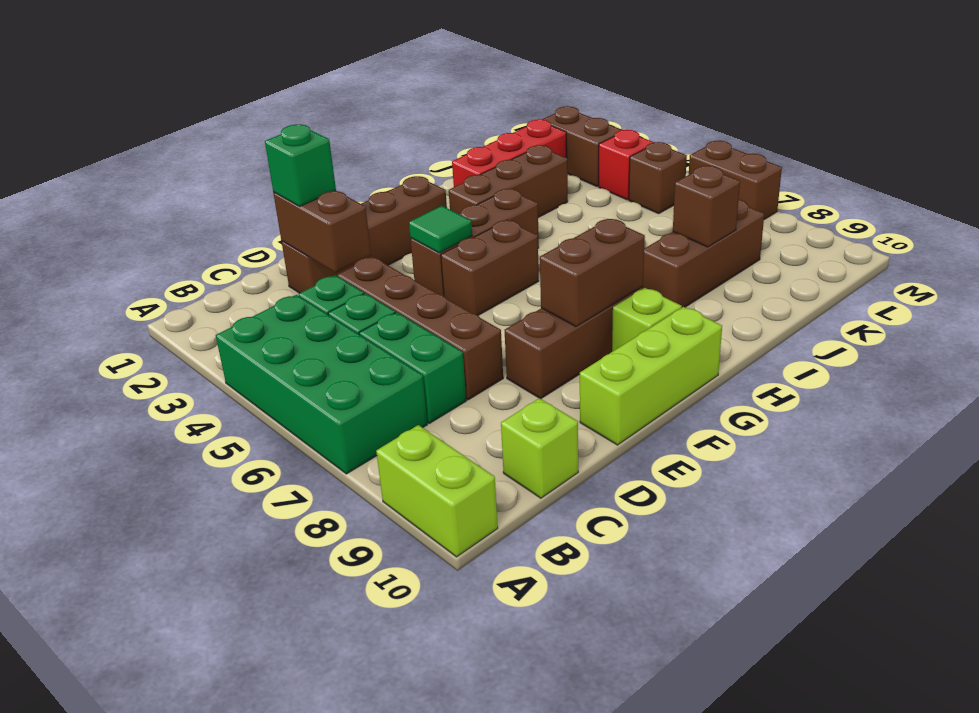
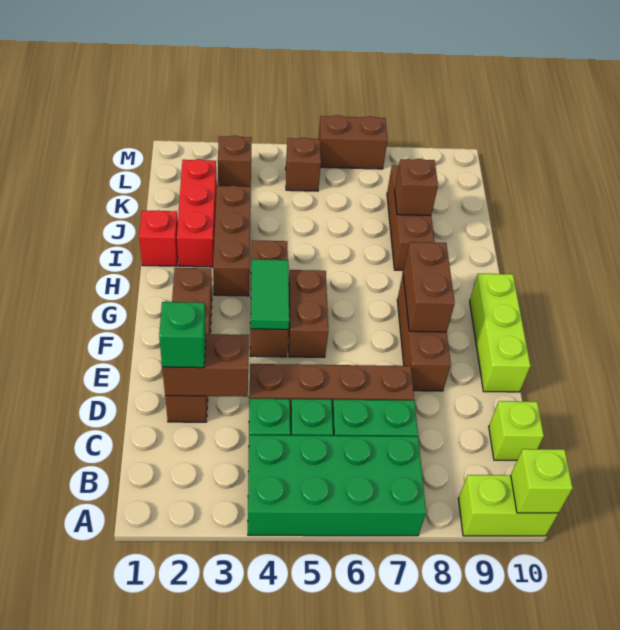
green tile F4 level 2 -> green tile F4:G4 level 2
lime brick G9 level 1 -> lime brick A10 level 2
brown brick L2:L3 level 1 -> brown brick L3 level 1
red brick L4 level 1 -> red brick I1 level 1

